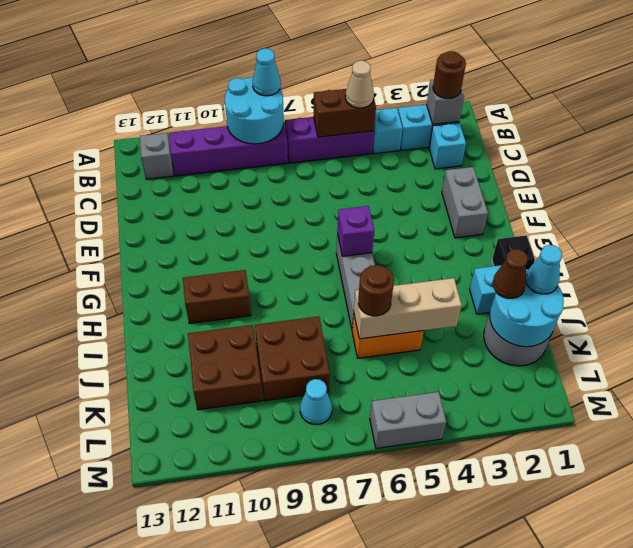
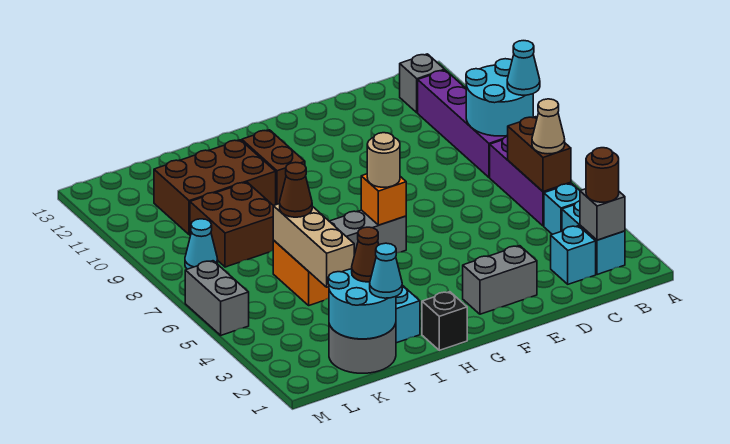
purple brick G6 level 2 -> orange brick G6 level 2
none -> tan round brick G6 level 3
brown round brick J6 level 3 -> brown cone J6 level 3
brown brick J10:K11 level 1 -> brown brick I10:K11 level 1

